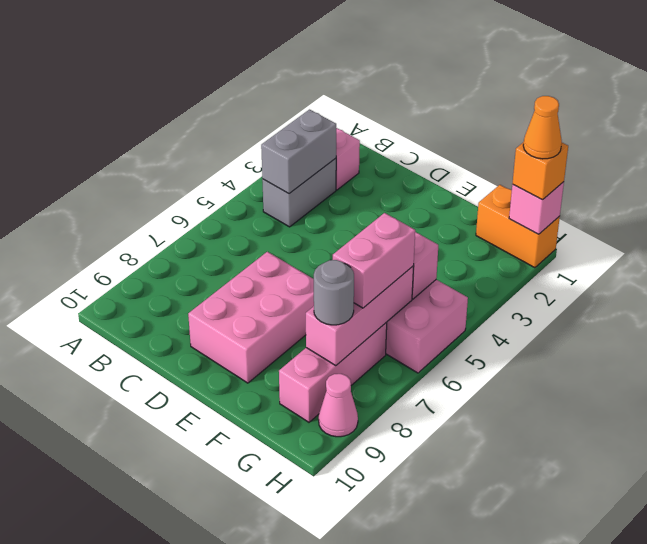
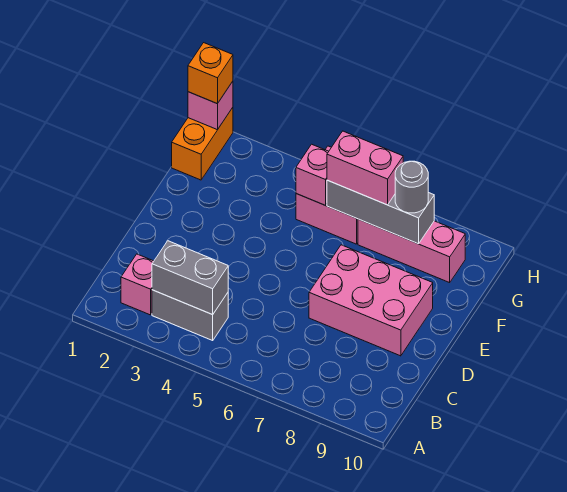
pink brick G6:G8 level 2 -> grey brick G6:G8 level 2
orange cone H1 level 4 -> none
pink cone H9 level 1 -> none

